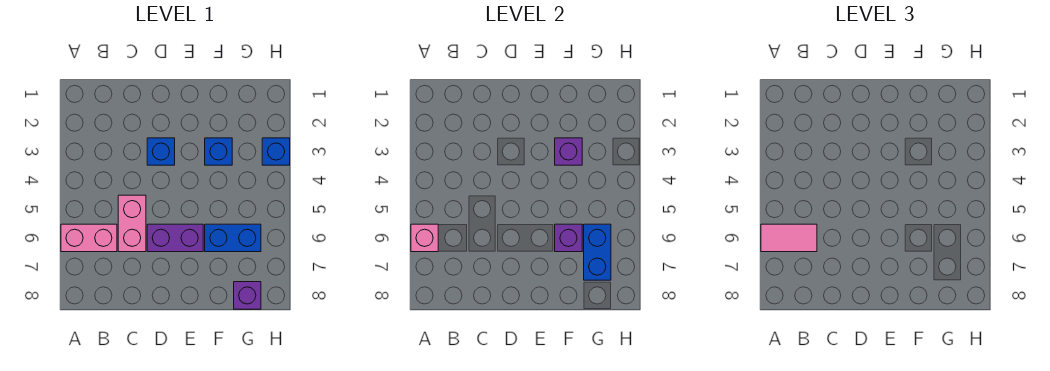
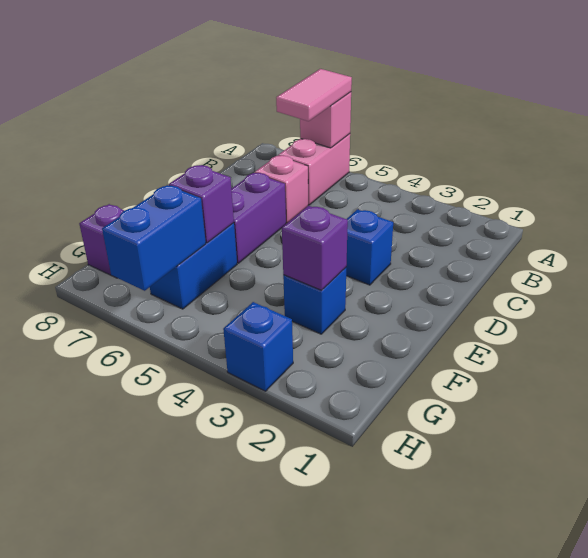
pink brick C5:C6 level 1 -> pink brick C6 level 1
blue brick G6:G7 level 2 -> blue brick G6:H6 level 2

